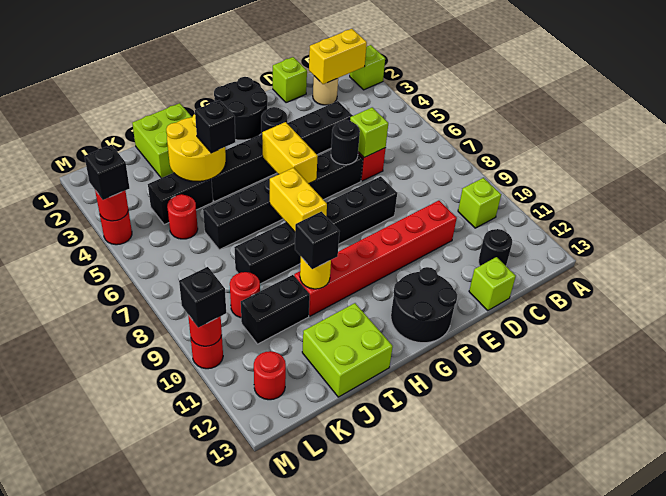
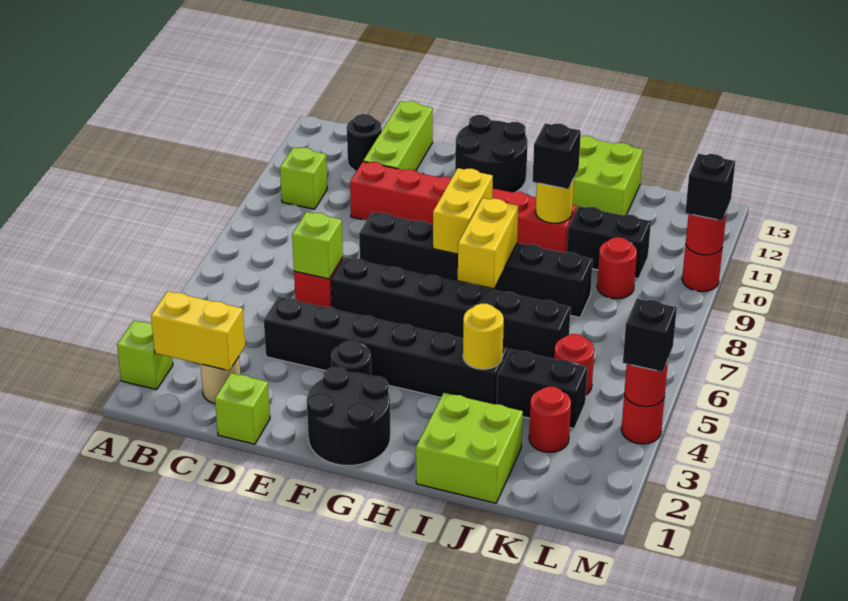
lime brick D13 level 1 -> lime brick D11:D13 level 1
black round brick E6 level 2 -> none
yellow brick G5:G6 level 2 -> yellow brick G8:G9 level 2
yellow round brick I3:J4 level 2 -> yellow round brick I4 level 2
black brick I4 level 3 -> none
red round brick L12 level 1 -> red round brick K3 level 1

